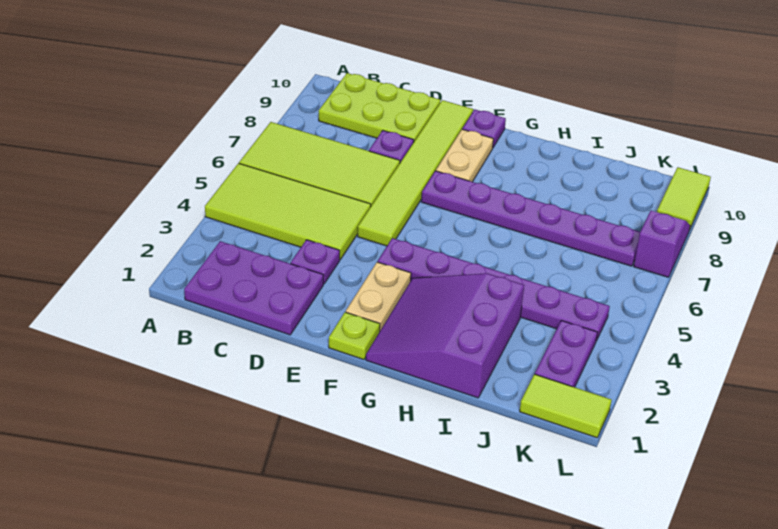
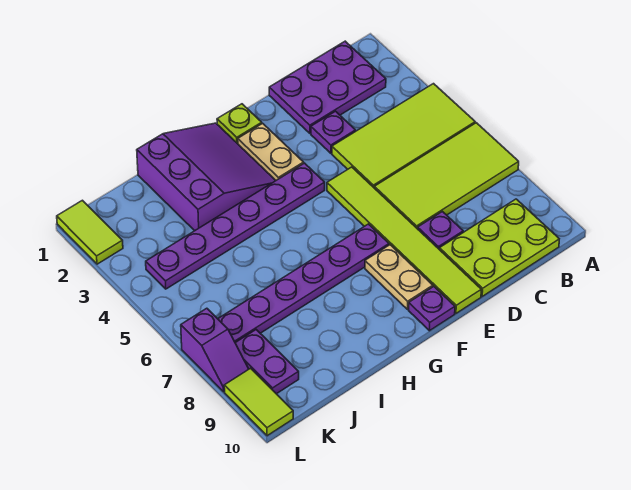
lime tile K1:L1 level 1 -> lime tile L1:L2 level 1
purple plate K2:K3 level 1 -> purple plate K8:K9 level 1

